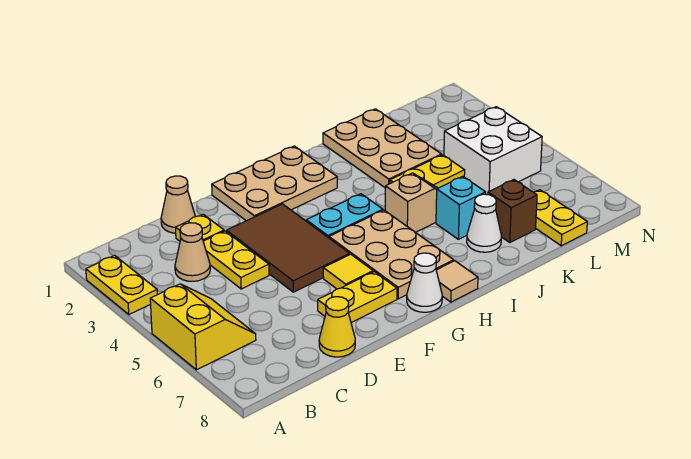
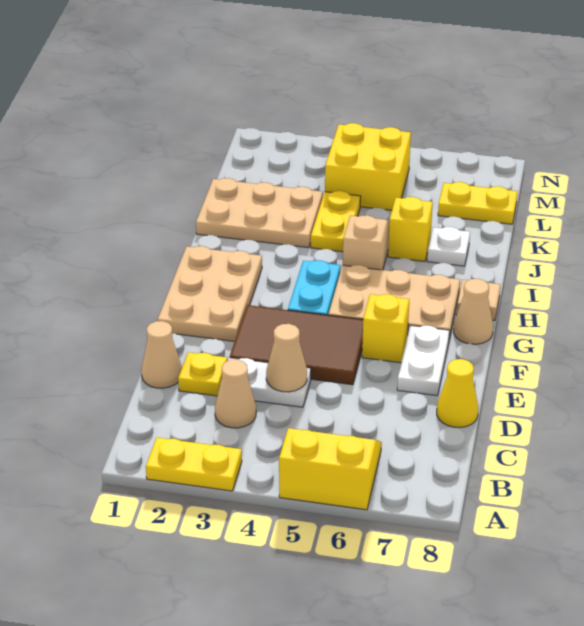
yellow plate D3:D4 level 1 -> white plate D3:D4 level 1
none -> tan cone D4 level 2
yellow plate E7:F7 level 1 -> white plate E7:F7 level 1
yellow tile F6 level 1 -> yellow brick F6 level 1
white cone G8 level 1 -> tan cone G8 level 1
cyan brick J6 level 1 -> yellow brick J6 level 1
white cone J7 level 1 -> white plate J7 level 1
brown brick K7 level 1 -> none
white brick L4:M5 level 1 -> yellow brick L4:M5 level 1

